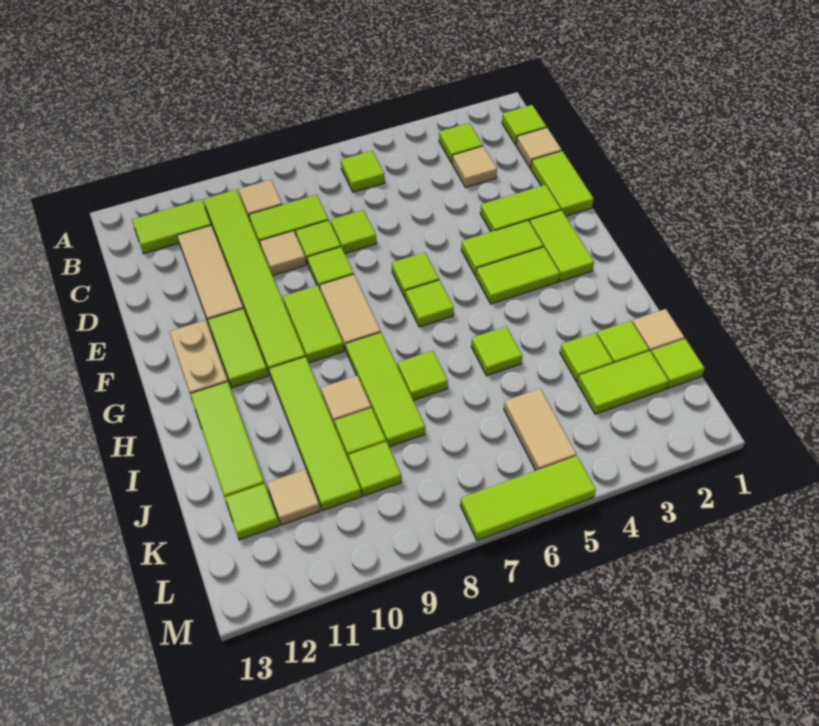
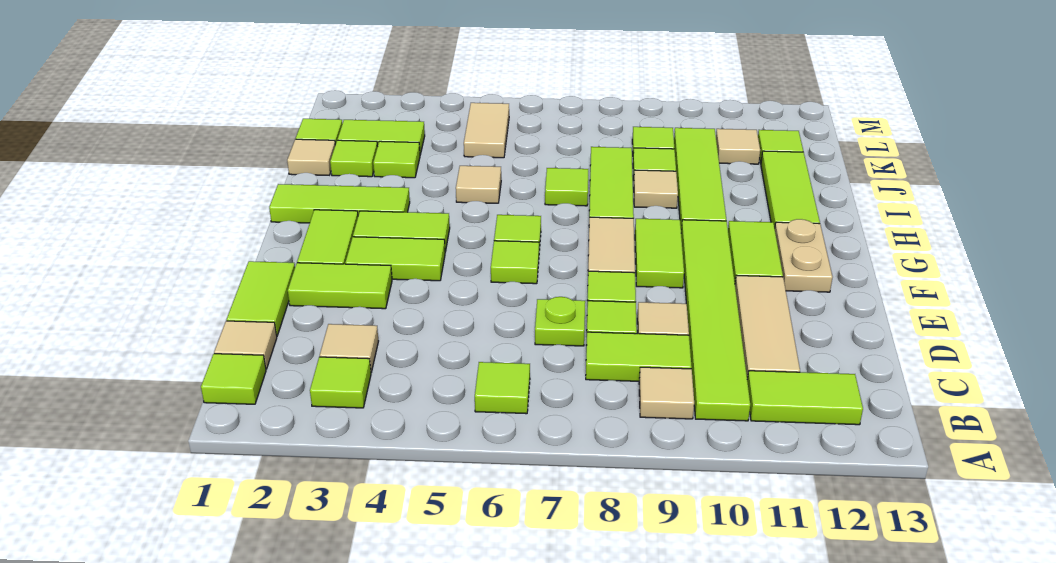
lime tile D7 level 1 -> lime plate D7 level 1
lime tile I5 level 1 -> tan tile I5 level 1
lime tile M5:M7 level 1 -> lime tile H1:H3 level 1

